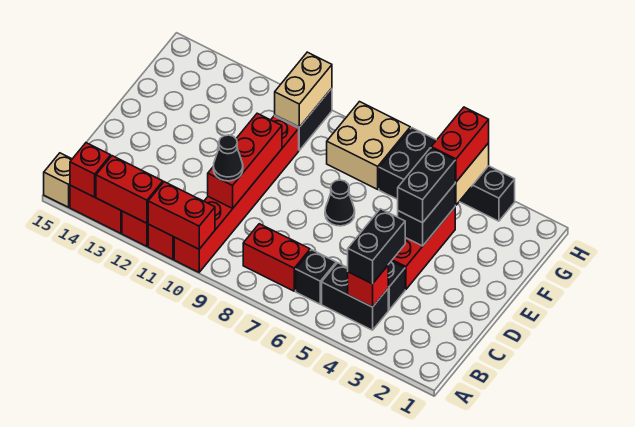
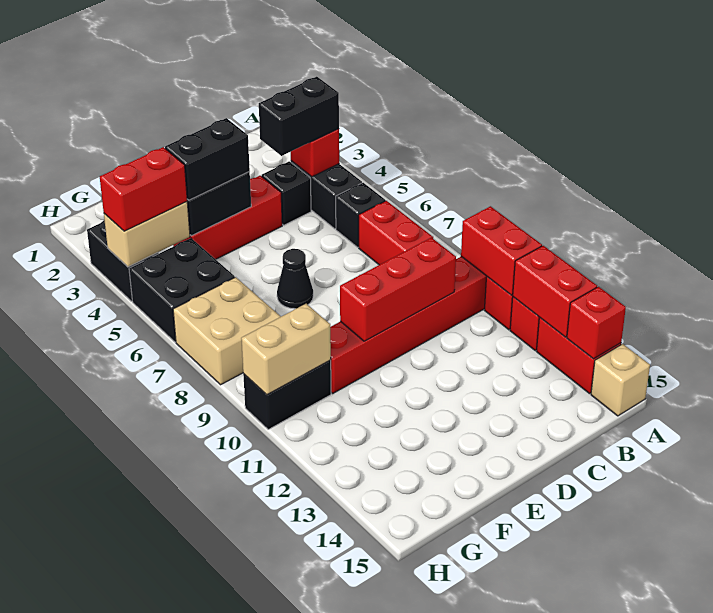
black cone C10 level 3 -> none

